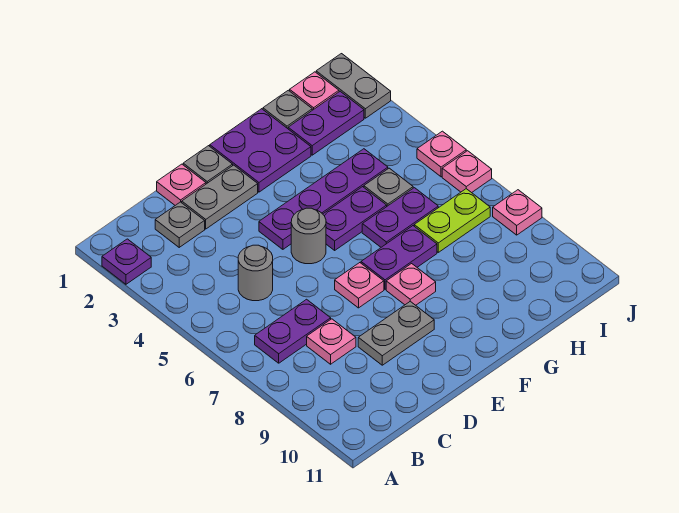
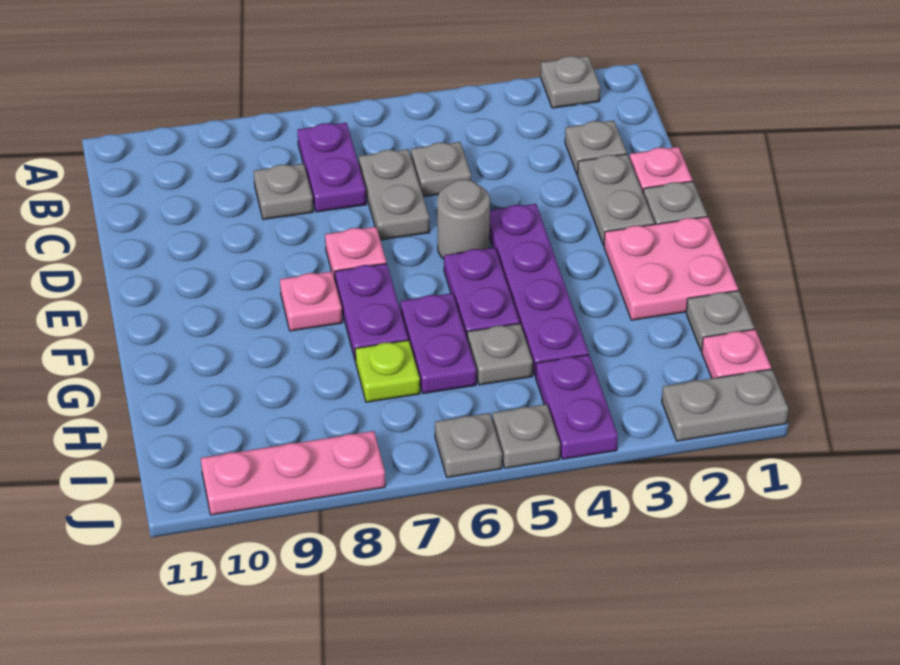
purple plate A2 level 1 -> grey plate A2 level 1
grey round brick C5 level 1 -> grey plate C5 level 1
pink plate C8 level 1 -> grey plate C8 level 1
grey plate D9:E9 level 1 -> grey plate C6:D6 level 1
purple plate F1:G2 level 1 -> pink plate F1:G2 level 1
purple plate H2:I2 level 1 -> purple plate I4:J4 level 1
lime plate H7:I7 level 1 -> lime plate H7 level 1
pink plate J5 level 1 -> grey plate J5 level 1
pink plate J6 level 1 -> grey plate J6 level 1
pink plate J8 level 1 -> pink plate J8:J10 level 1

